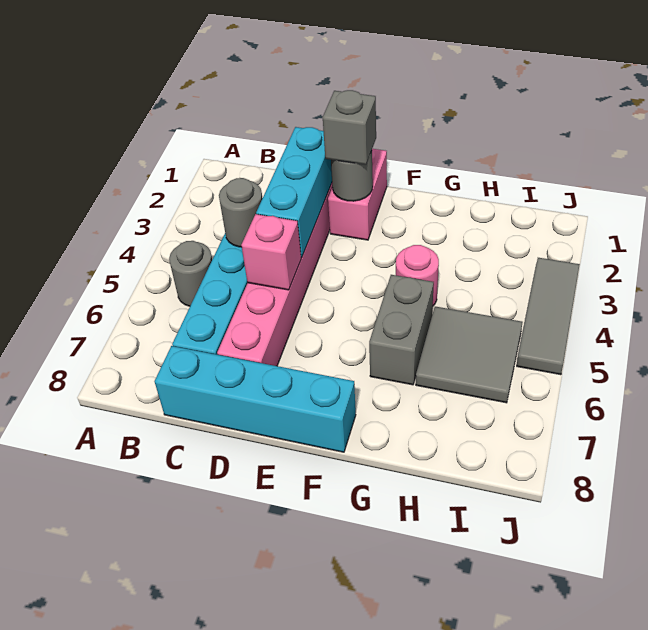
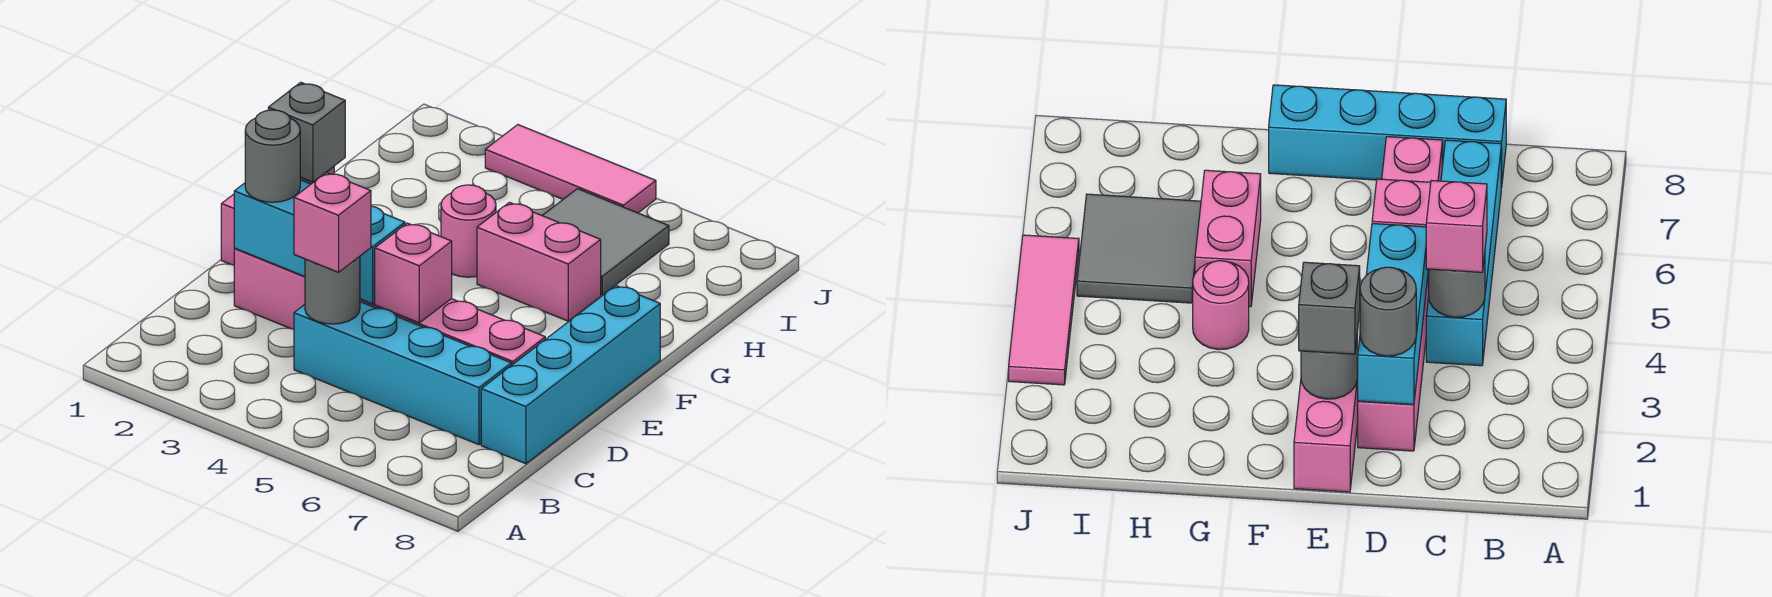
grey round brick B5 level 1 -> grey round brick D2 level 3
none -> pink brick C4 level 3
grey brick G5:G6 level 1 -> pink brick G5:G6 level 1
grey tile J3:J5 level 1 -> pink tile J3:J5 level 1

